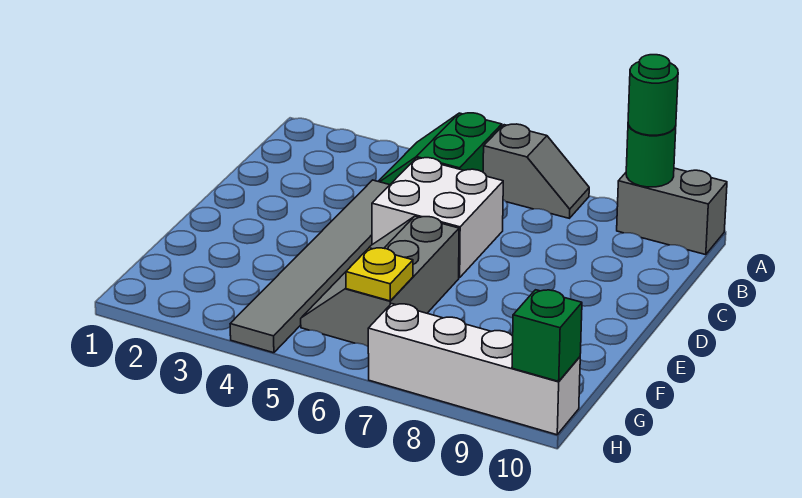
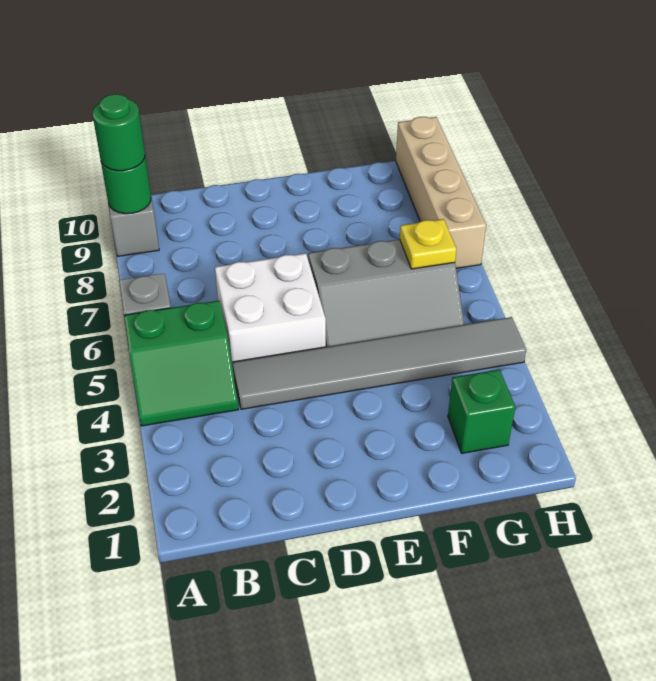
white brick H7:H10 level 1 -> tan brick H7:H10 level 1
green brick H10 level 2 -> green brick G2 level 1

